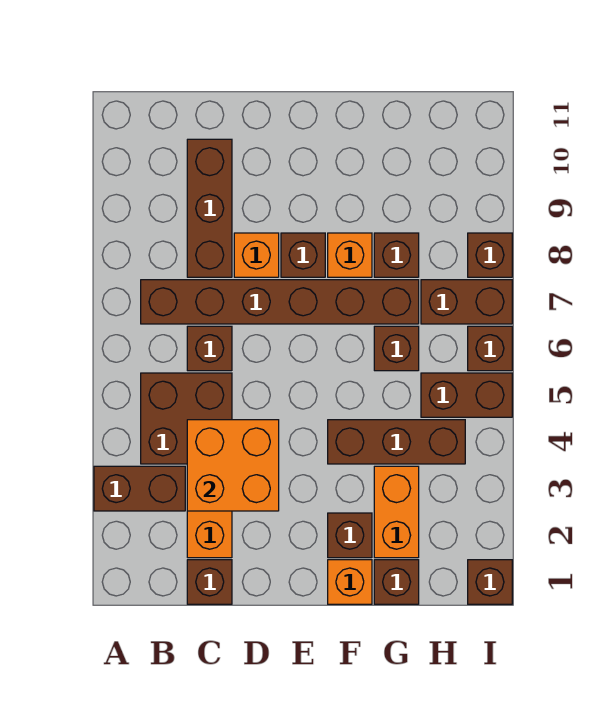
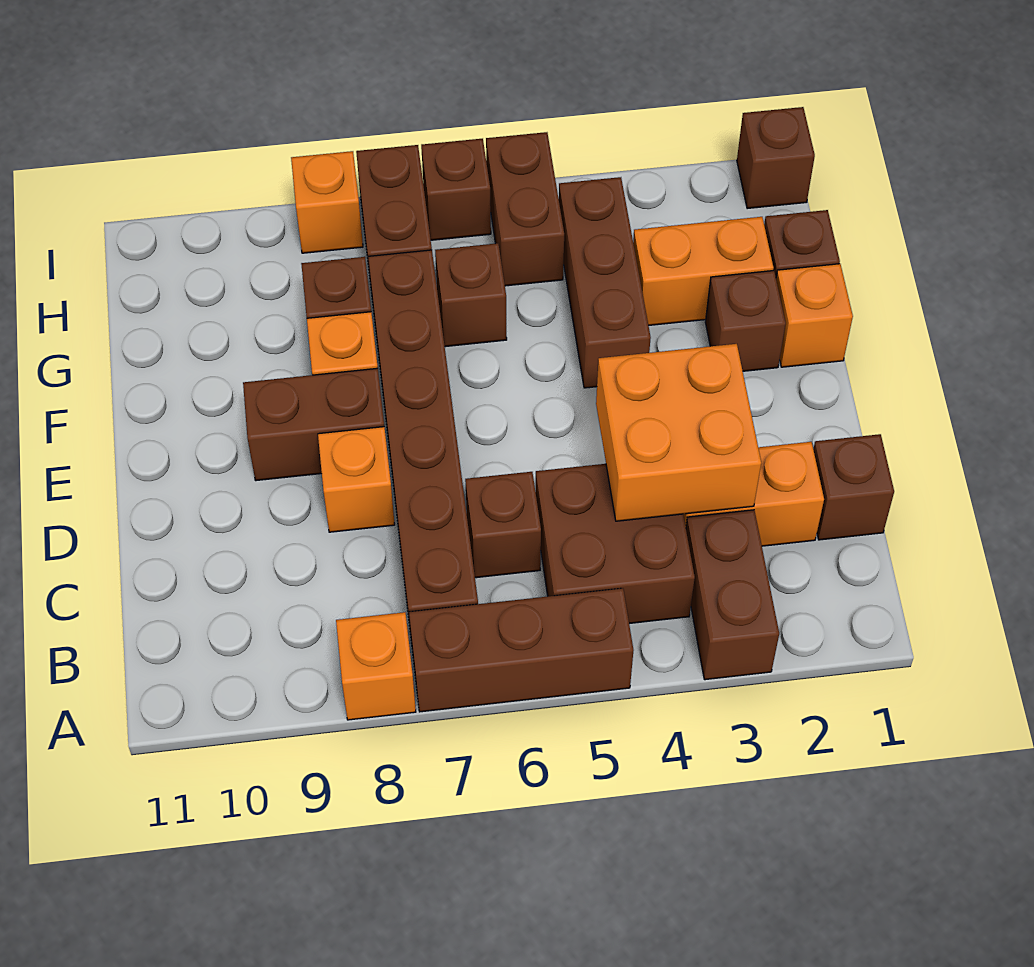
none -> orange brick A8 level 1
brown brick C8:C10 level 1 -> brown brick A5:A7 level 1
brown brick E8 level 1 -> brown brick E8:E9 level 1
brown brick I8 level 1 -> orange brick I8 level 1

